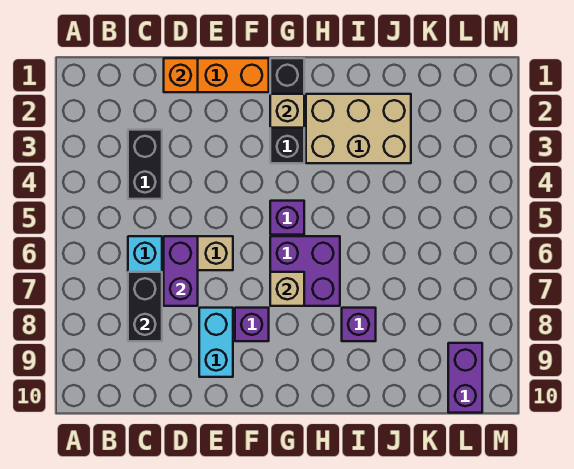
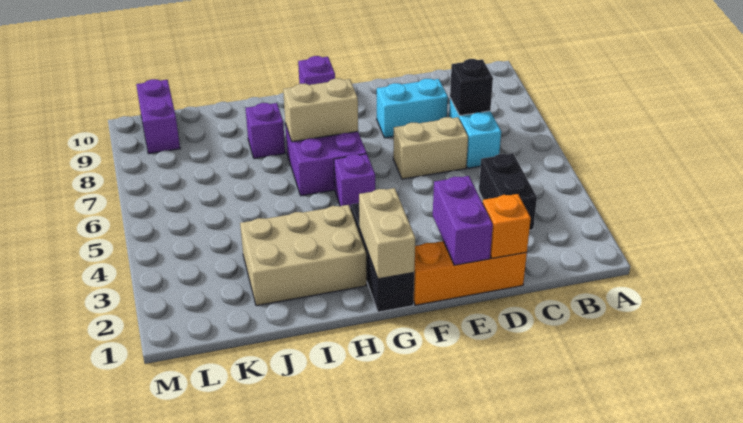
black brick C7:C8 level 2 -> black brick C7 level 2
purple brick D6:D7 level 2 -> purple brick E1:E2 level 2
cyan brick E8:E9 level 1 -> cyan brick D8:E8 level 1
purple brick F8 level 1 -> purple brick G10 level 1
tan brick G2 level 2 -> tan brick G1:G2 level 2
tan brick G7 level 2 -> tan brick G7:H7 level 2

